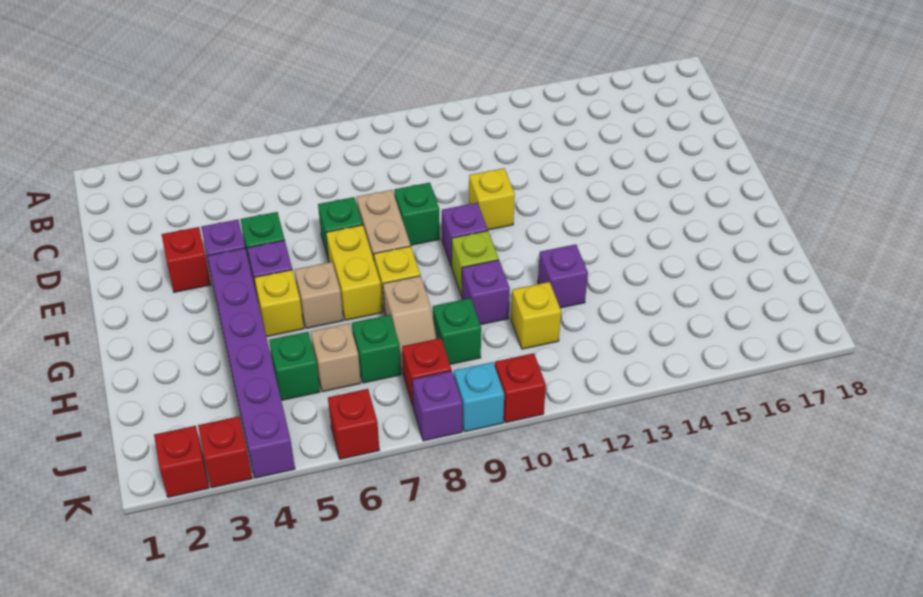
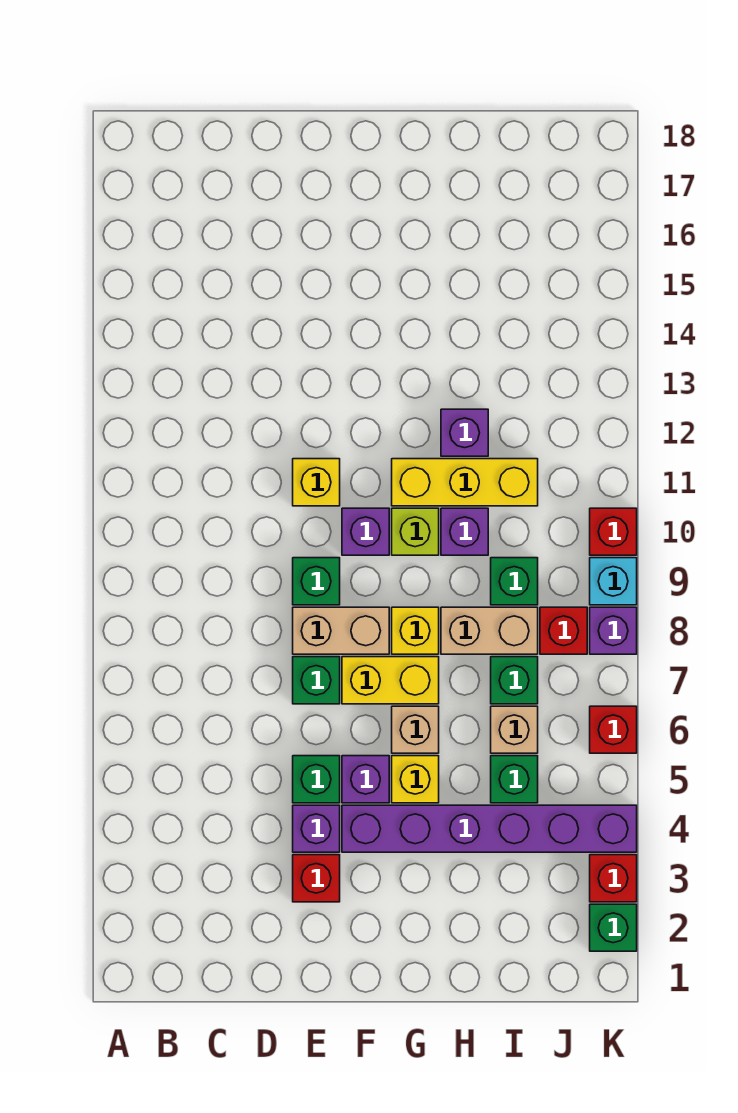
tan slope H8:I8 level 1 top H -> tan brick H8:I8 level 1
yellow brick I11 level 1 -> yellow brick G11:I11 level 1
red brick K2 level 1 -> green brick K2 level 1

